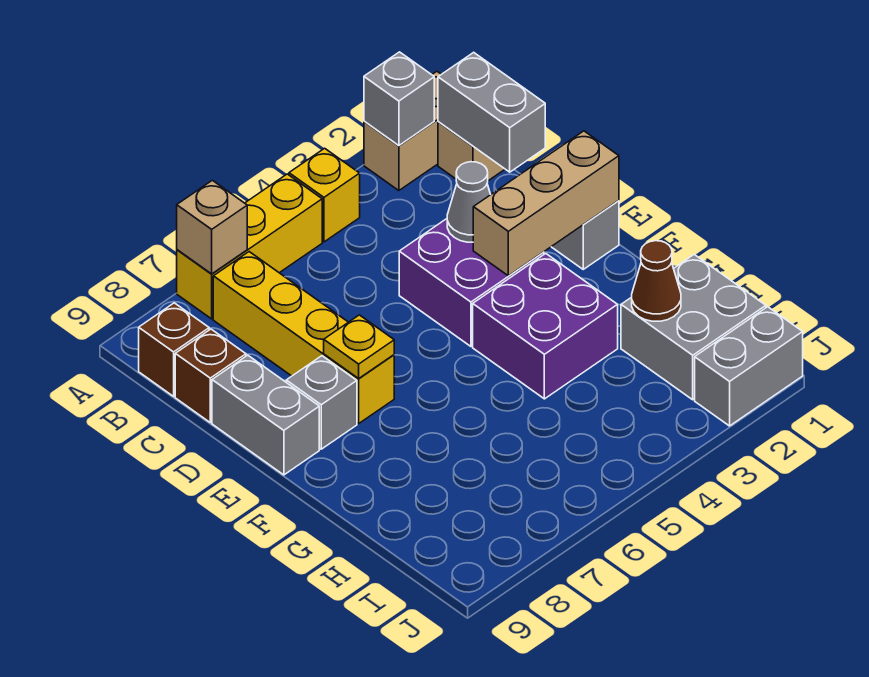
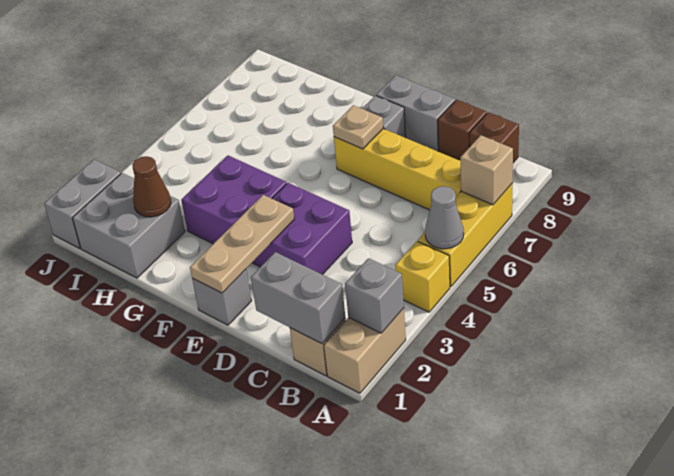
grey cone D3 level 2 -> grey cone A5 level 2
tan brick E1:E3 level 2 -> tan plate E1:E3 level 2
yellow plate E7 level 2 -> tan plate E7 level 2

